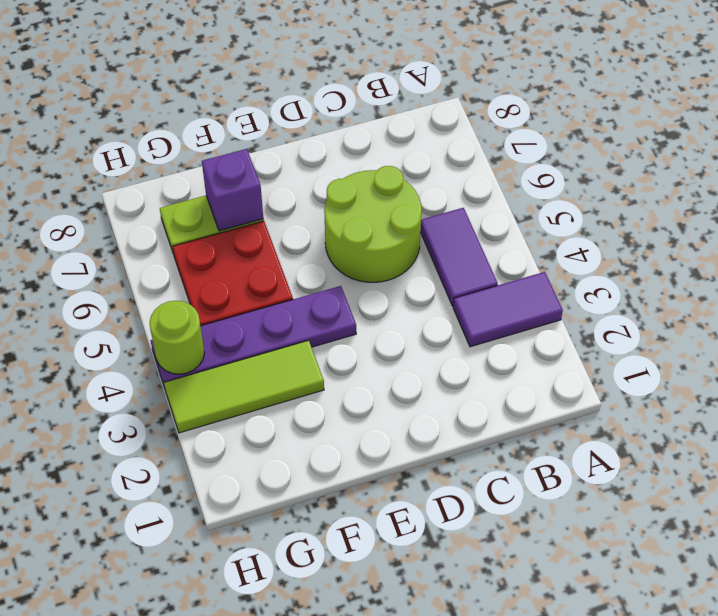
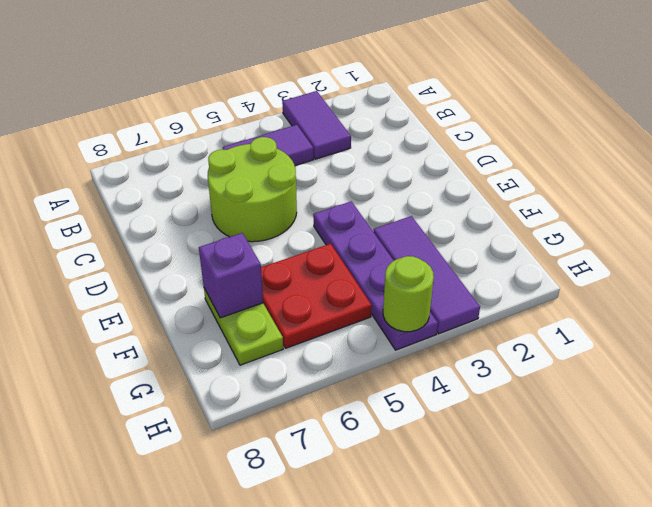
lime tile F3:H3 level 1 -> purple tile F3:H3 level 1

